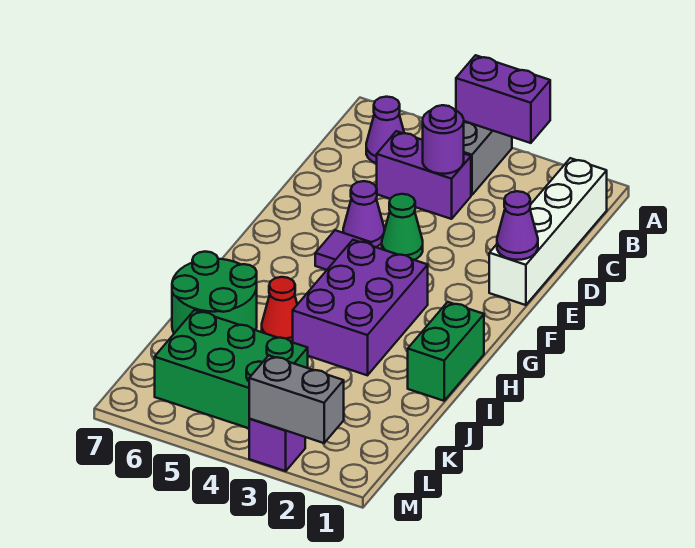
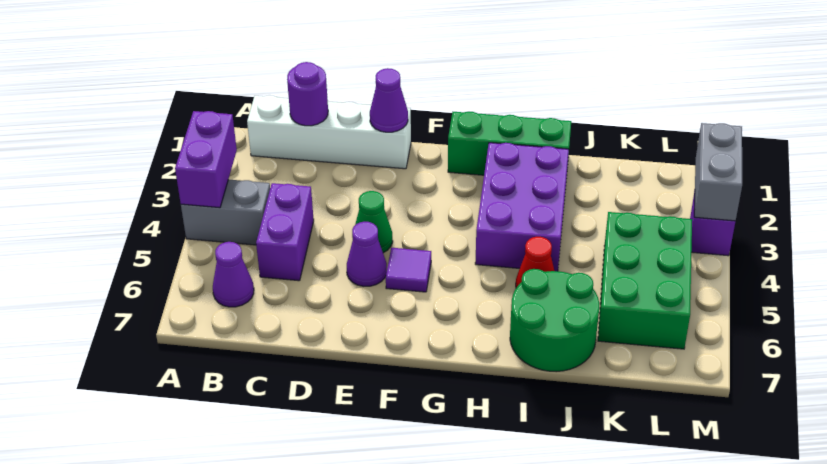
purple round brick C4 level 2 -> purple round brick C1 level 2
purple brick G3:I4 level 1 -> purple brick H2:I4 level 1
green brick H1:I1 level 1 -> green brick G1:I1 level 1

